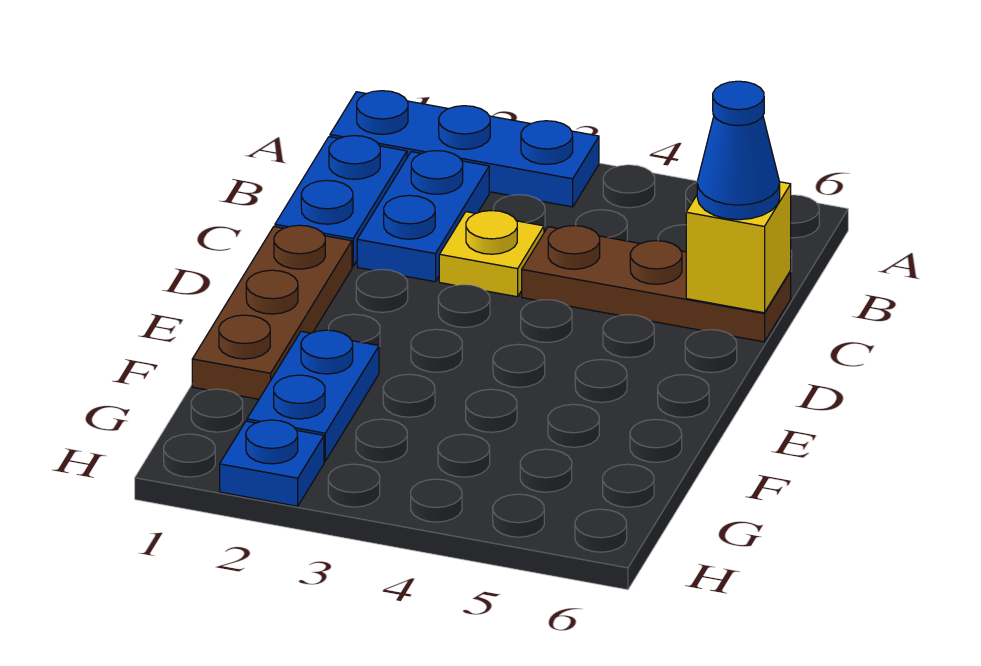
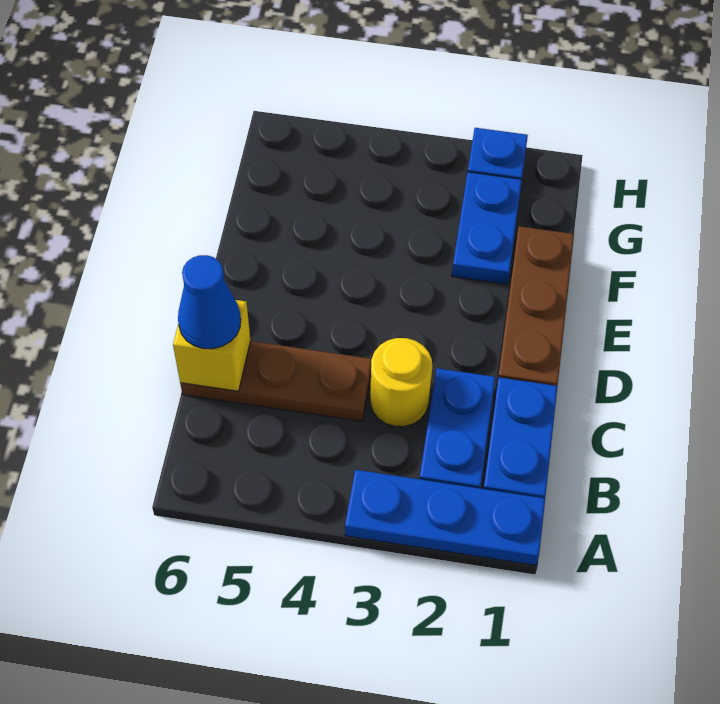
yellow plate C3 level 1 -> yellow round brick C3 level 1

